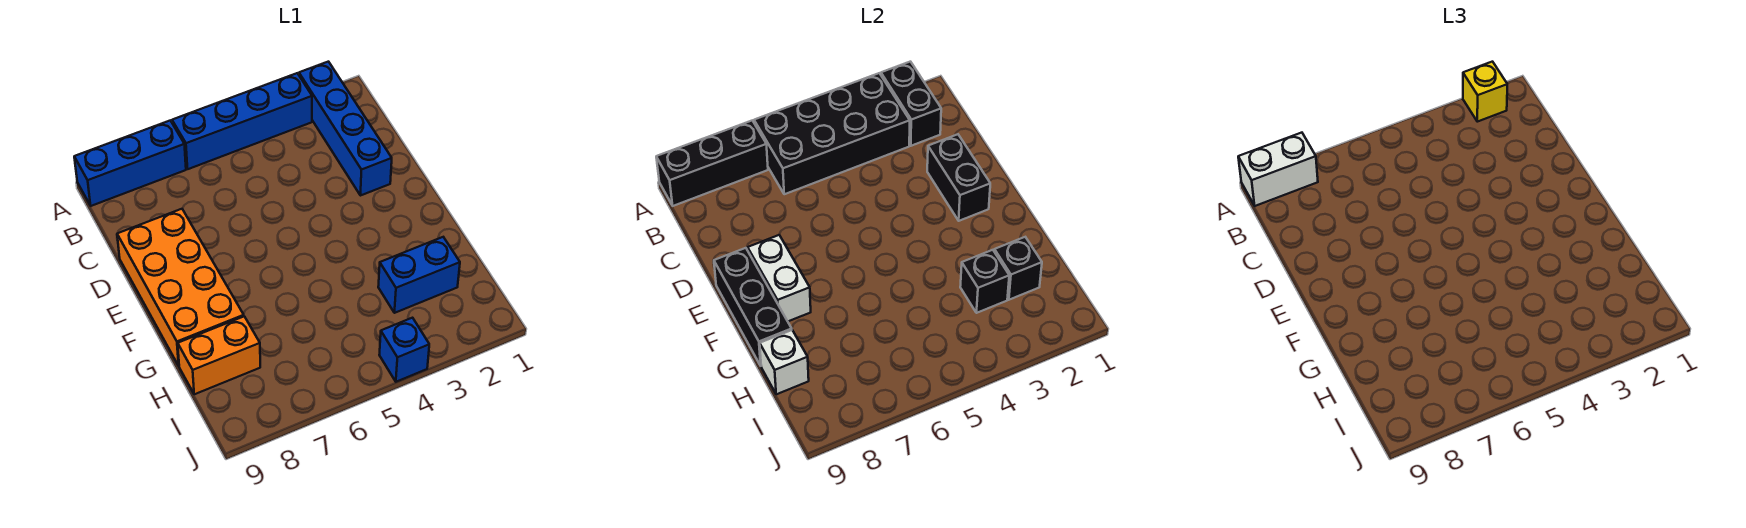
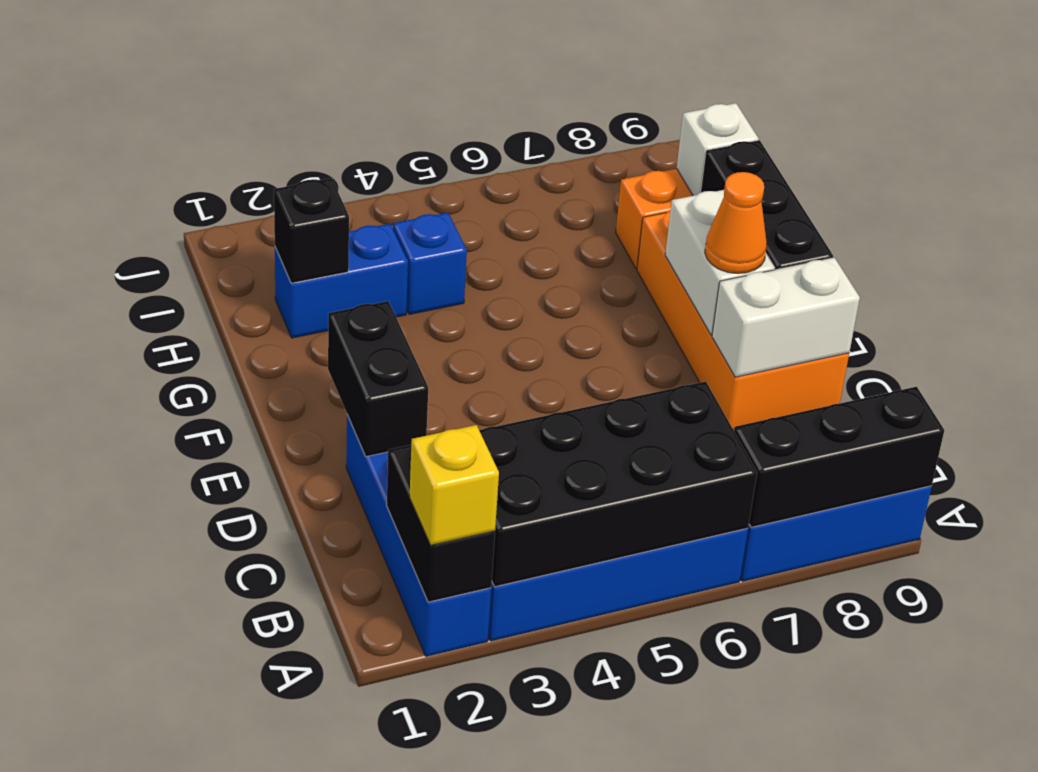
white brick A8:A9 level 3 -> white brick D8:D9 level 2
none -> orange cone E8 level 3
black brick H3 level 2 -> none
blue brick J4 level 1 -> blue brick H4 level 1

